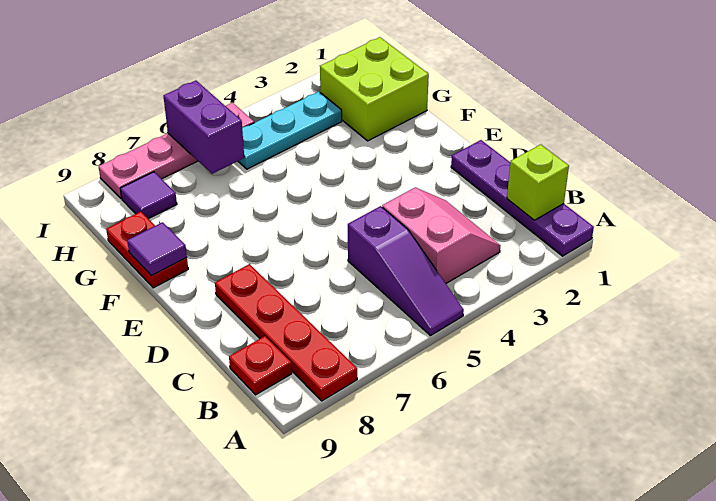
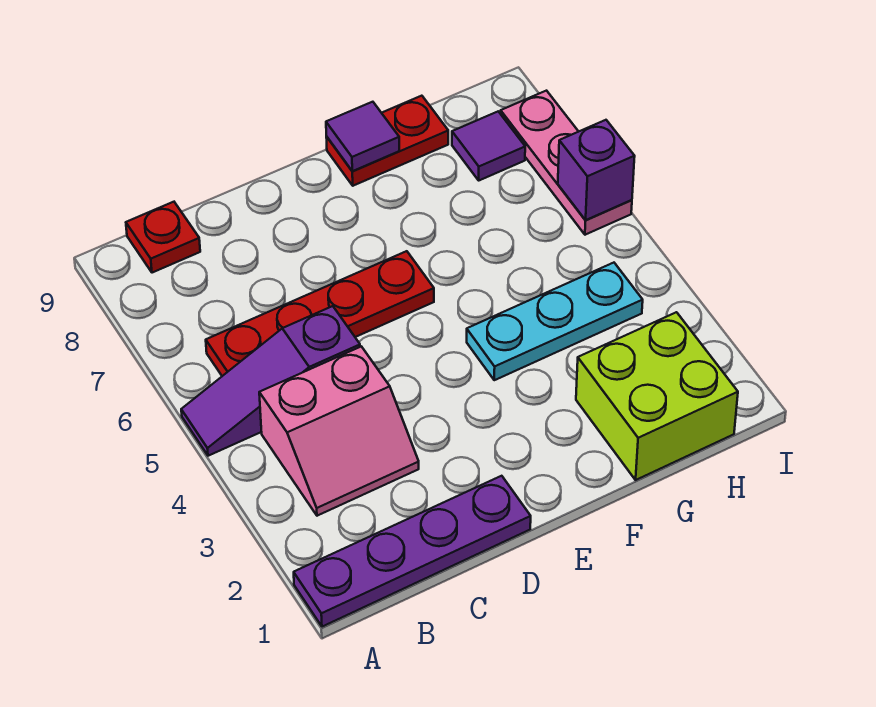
red plate A8:D8 level 1 -> red plate B6:E6 level 1
lime brick B1 level 2 -> none
cyan plate H3:H5 level 1 -> cyan plate F4:H4 level 1
purple brick H6:I6 level 2 -> purple brick I6 level 2
pink plate I5:I8 level 1 -> pink plate I6:I8 level 1

